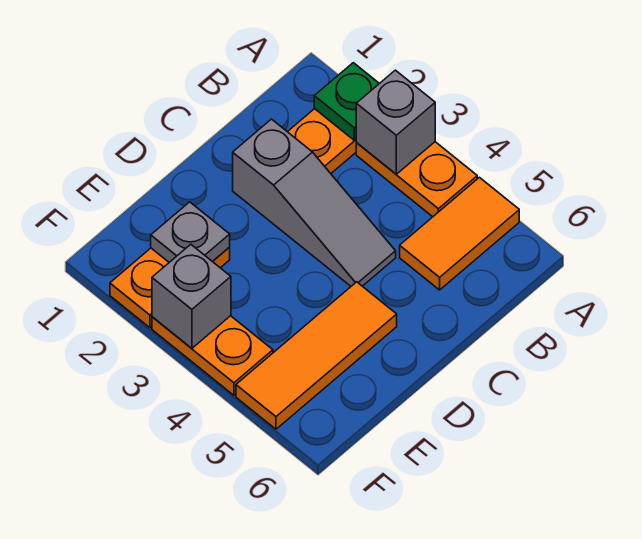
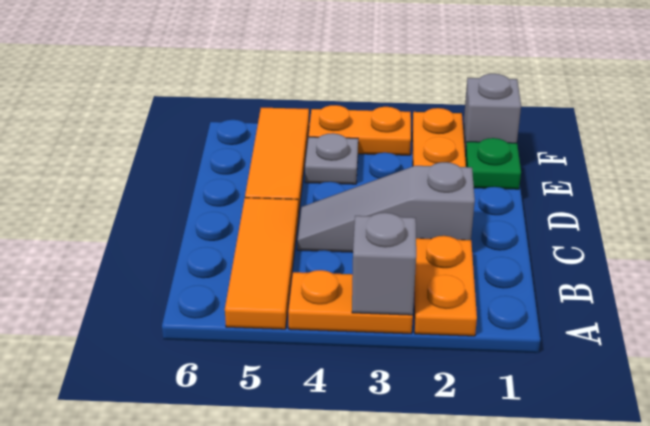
green plate A2 level 2 -> green plate E1 level 1
orange tile A5:B5 level 1 -> orange tile A5:C5 level 1
grey plate E2 level 2 -> grey plate E4 level 1
grey brick F3 level 2 -> grey brick F1 level 1

